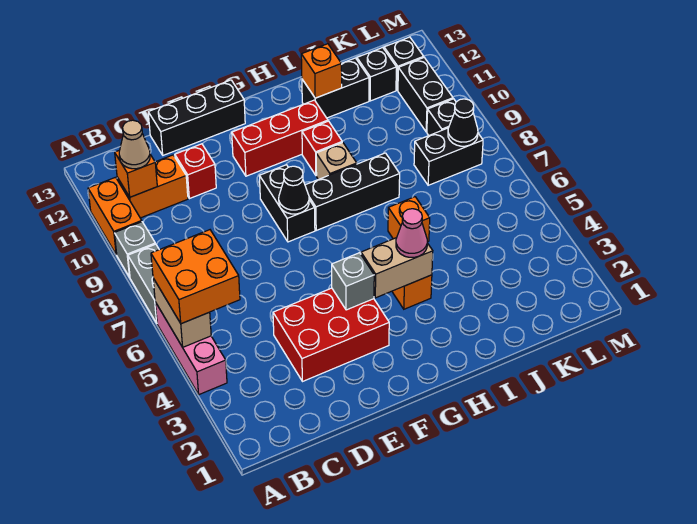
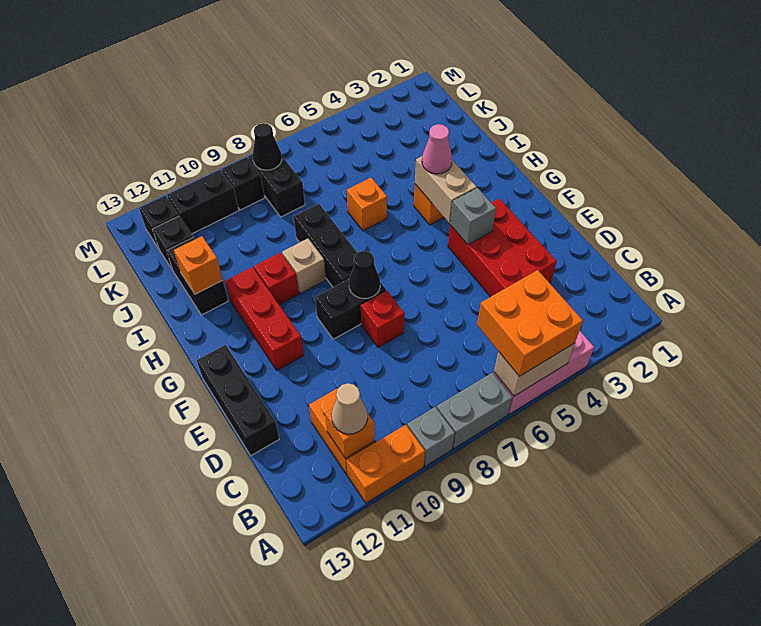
red brick D11 level 1 -> red brick E8 level 1

